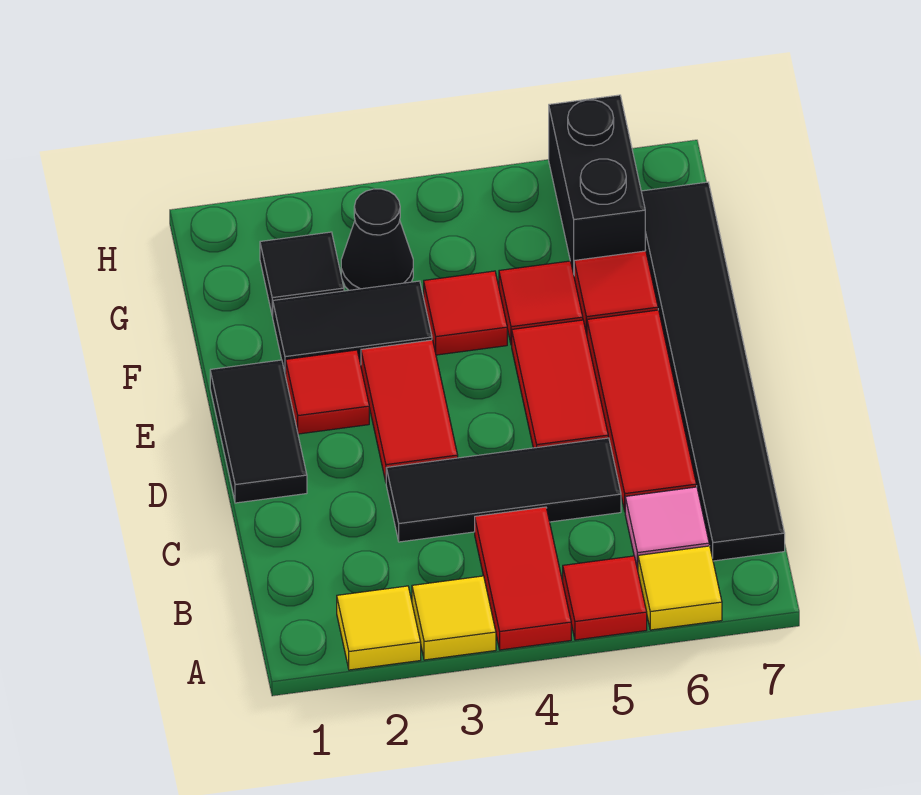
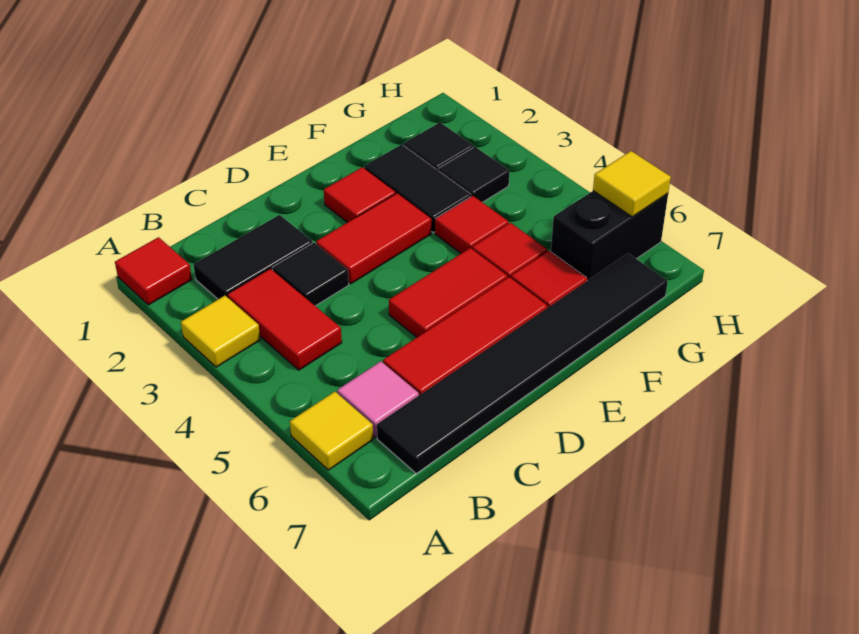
yellow tile A2 level 1 -> yellow tile H6 level 2
red tile A4:B4 level 1 -> red tile B3:B4 level 1
red tile A5 level 1 -> red tile A1 level 1
black tile C3:C5 level 1 -> black tile C3 level 1
black tile D1:E1 level 1 -> black tile B2:C2 level 1
black cone G3 level 1 -> black tile G3 level 1

